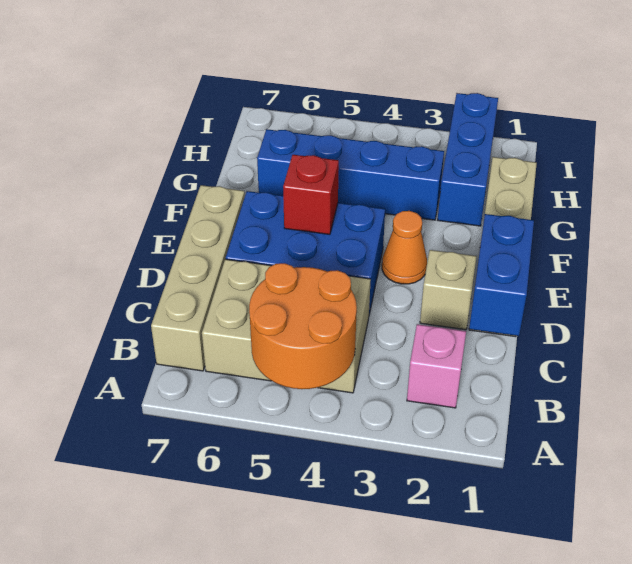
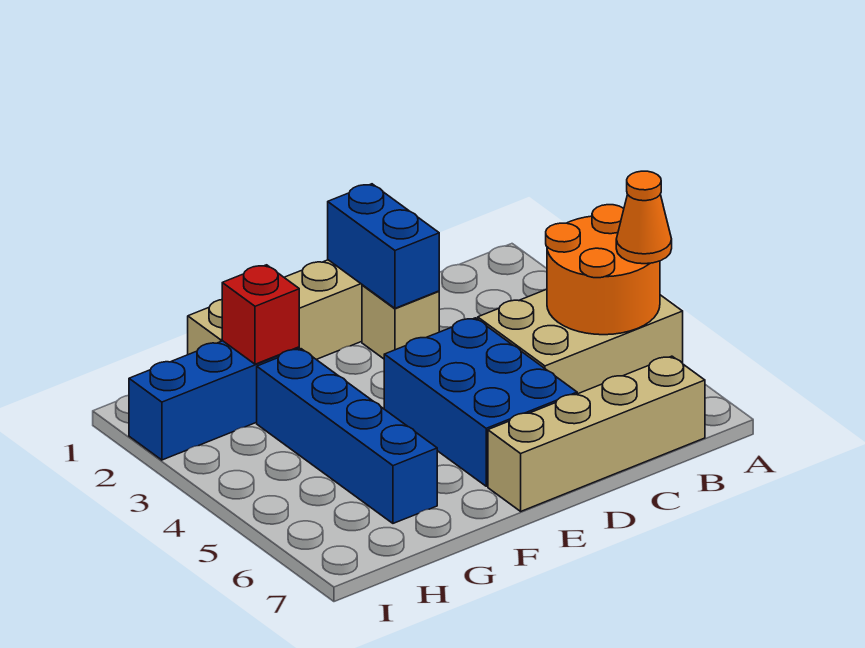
pink brick B2 level 1 -> none
tan brick B4:C6 level 1 -> tan brick A4:C5 level 1
blue brick C1:D1 level 2 -> blue brick D1:D2 level 2
orange cone E3 level 1 -> orange cone A5 level 3
red brick E5 level 2 -> red brick G2 level 2

